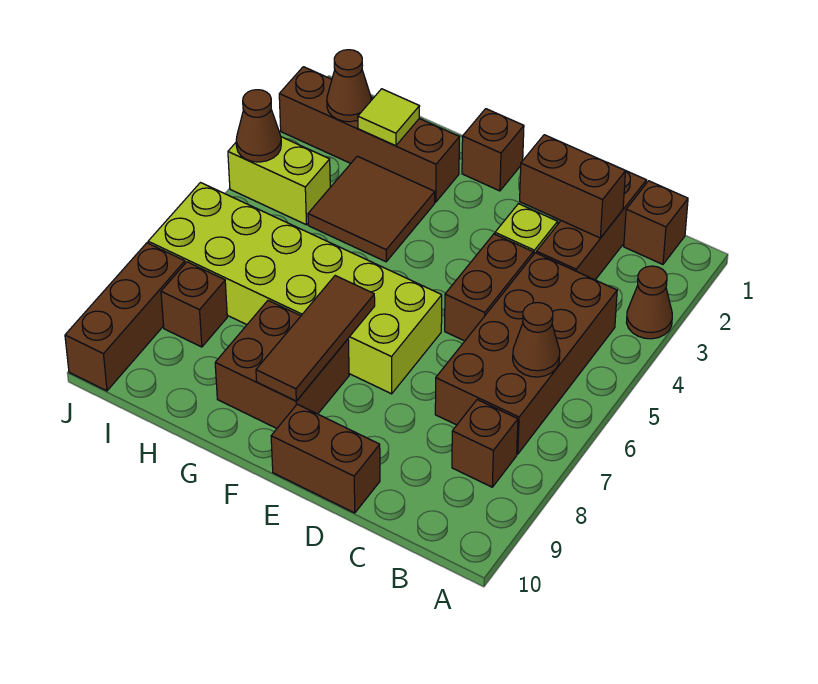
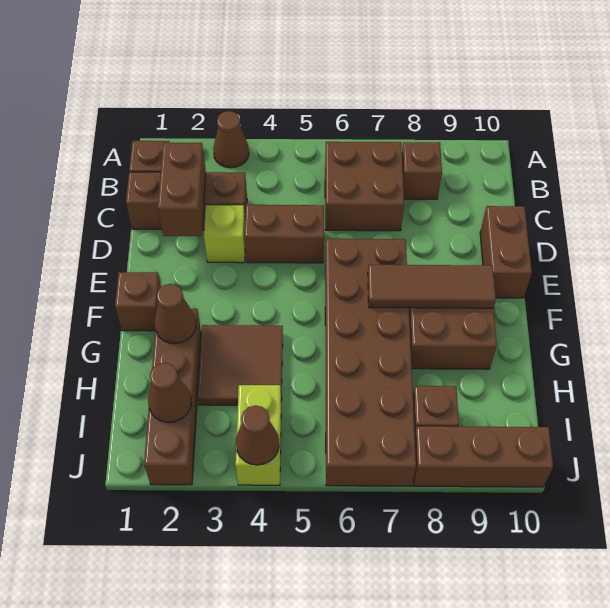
brown brick B4:C7 level 1 -> brown brick B6:C7 level 1
brown cone B6 level 2 -> brown cone G2 level 2
lime brick E6:J7 level 1 -> brown brick E6:J7 level 1
lime tile H2 level 2 -> none

